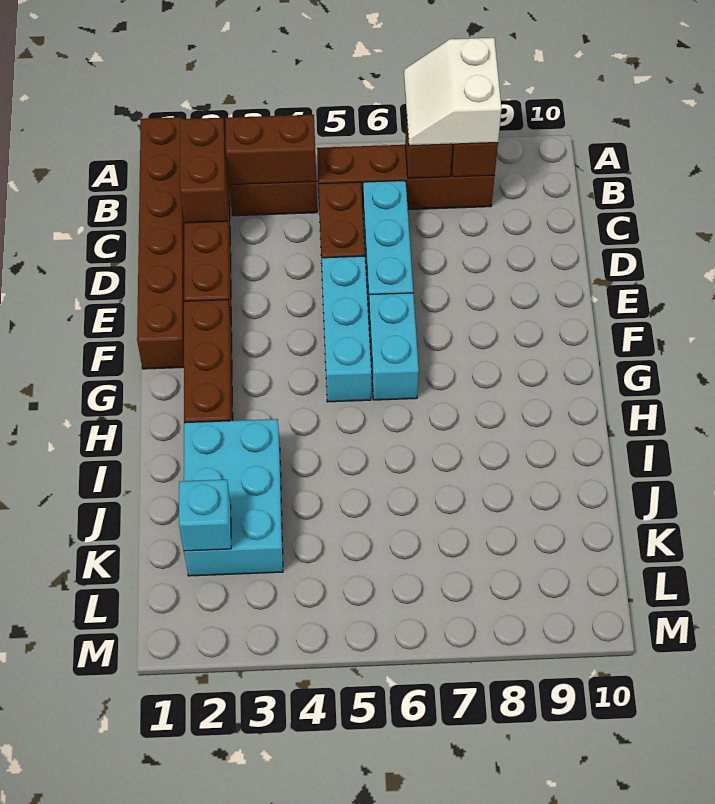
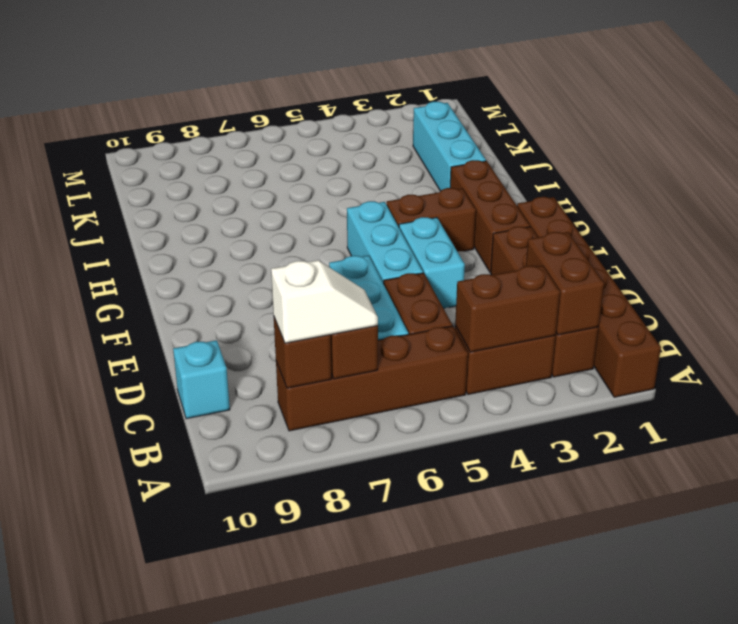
white slope A7:B8 level 3 top 8 -> white slope B7:B8 level 3 top 8
cyan brick F6:G6 level 1 -> cyan brick E4:F4 level 1
none -> brown brick G3:G4 level 1
cyan brick I2:K3 level 1 -> cyan brick I2:K2 level 1
cyan brick K2 level 2 -> cyan brick C10 level 1

